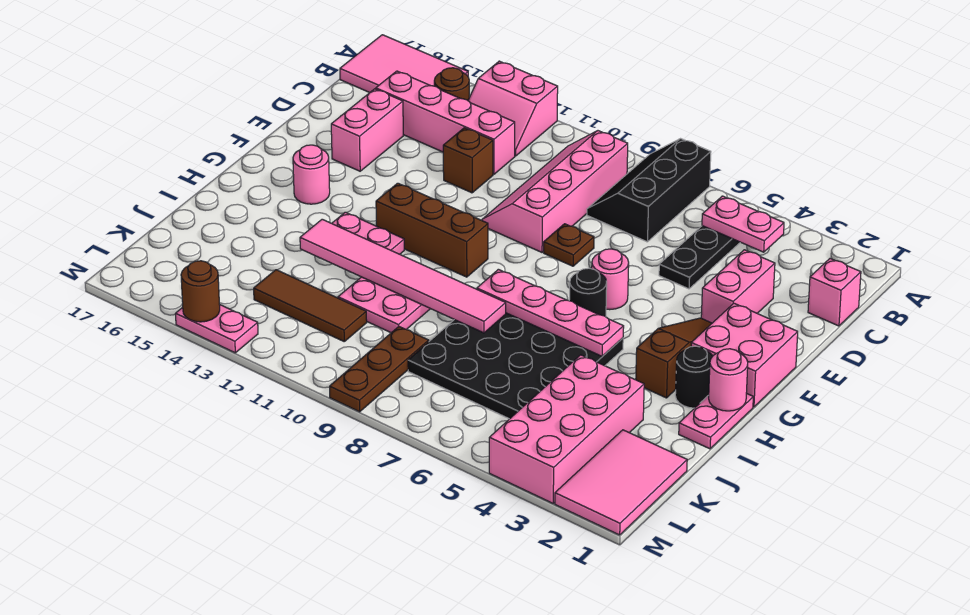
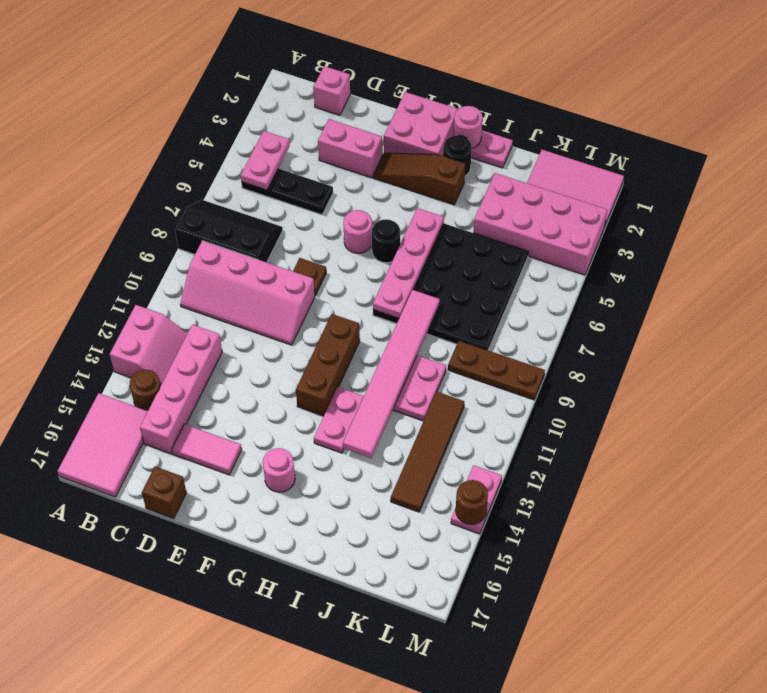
black slope A7:C8 level 1 top 7 -> black slope A7:C8 level 1 top 8
brown brick D12 level 1 -> brown brick D17 level 1
pink brick D15:E15 level 1 -> pink tile D15:E15 level 1
brown tile K11:K13 level 1 -> brown tile K11:K14 level 1

